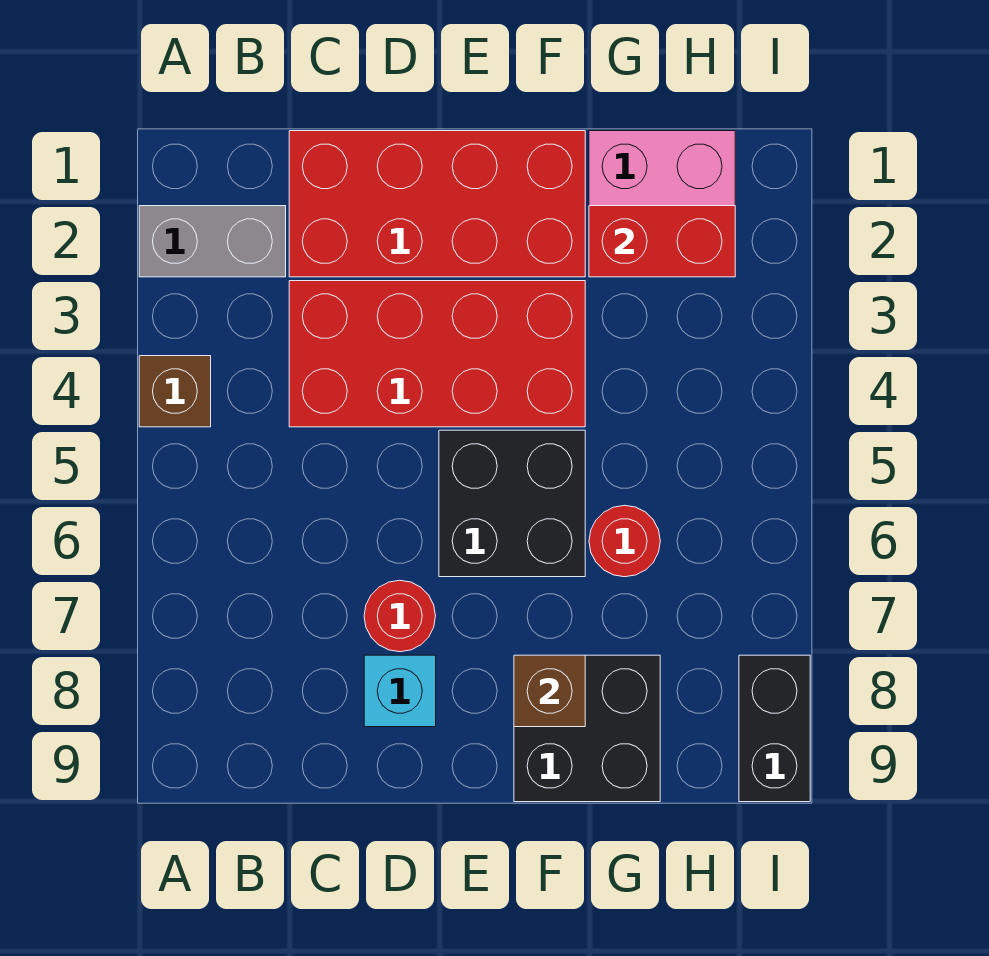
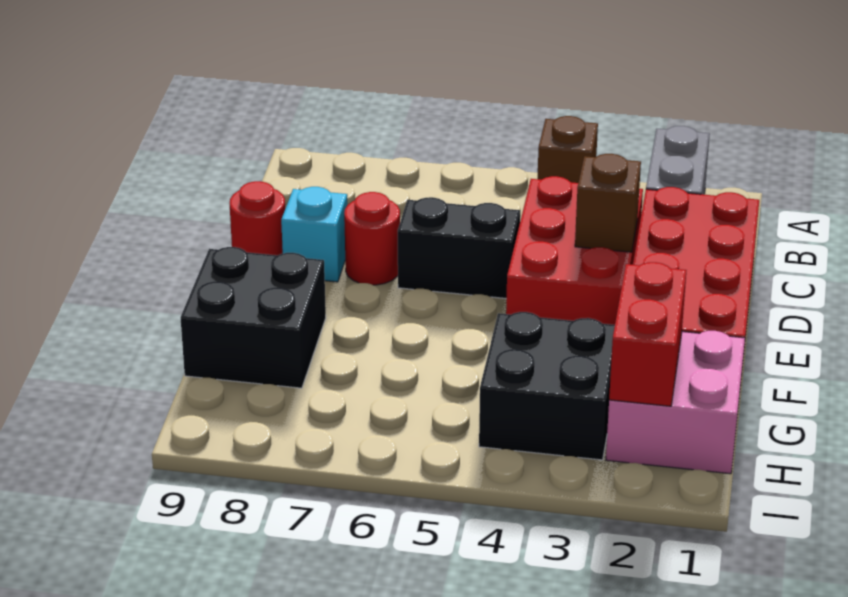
red brick C3:F4 level 1 -> red brick C3:E4 level 1
black brick E5:F6 level 1 -> black brick G3:H4 level 1
brown brick F8 level 2 -> brown brick D3 level 2
red round brick G6 level 1 -> red round brick D9 level 1
black brick I8:I9 level 1 -> black brick D5:D6 level 1

